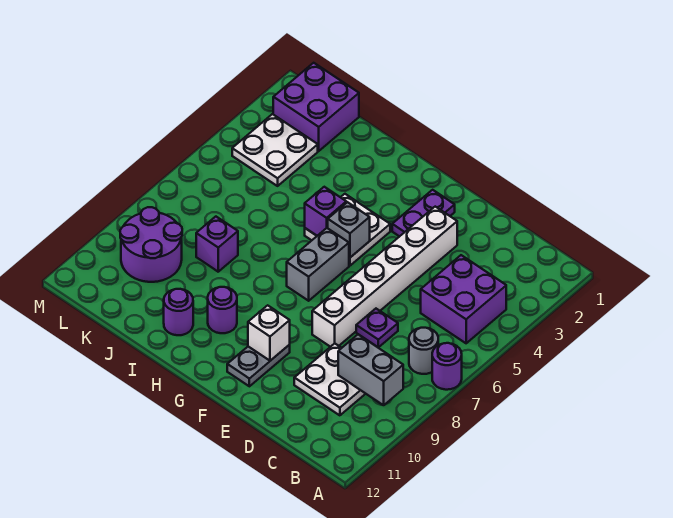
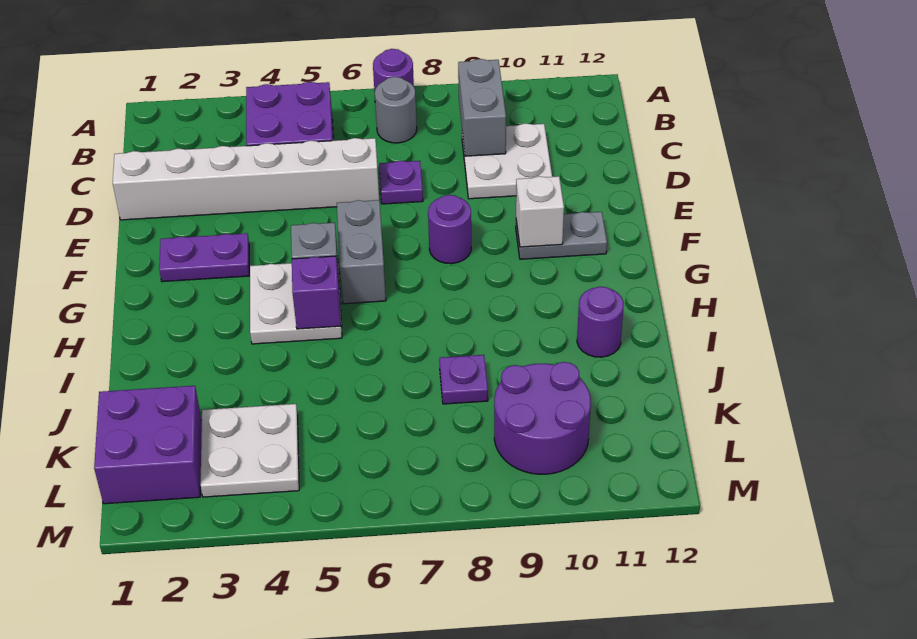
white brick E3:E8 level 1 -> white brick D1:D6 level 1
grey brick G6:G7 level 1 -> grey brick F6:G6 level 1
purple round brick H10 level 1 -> purple round brick F8 level 1
purple brick J8 level 1 -> purple plate J8 level 1

